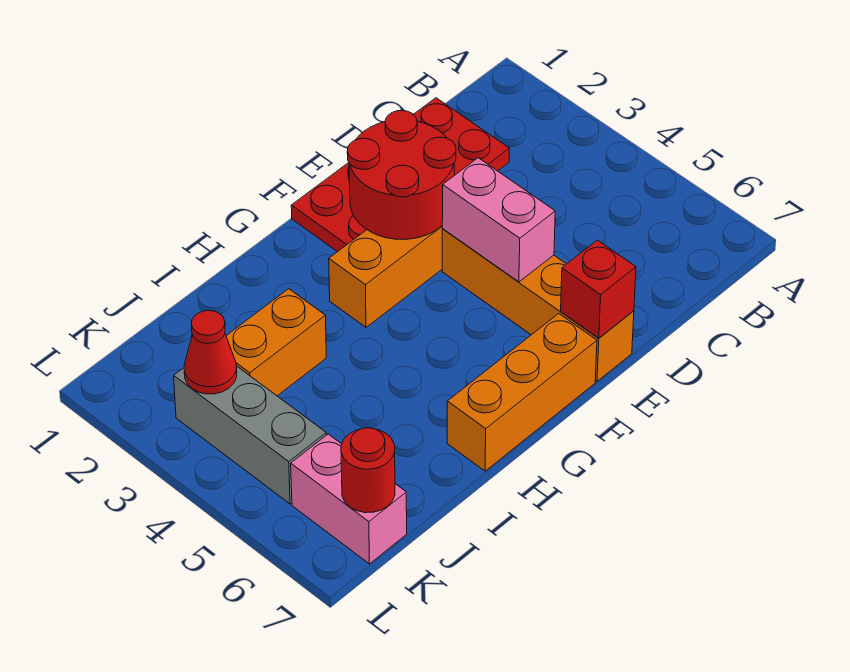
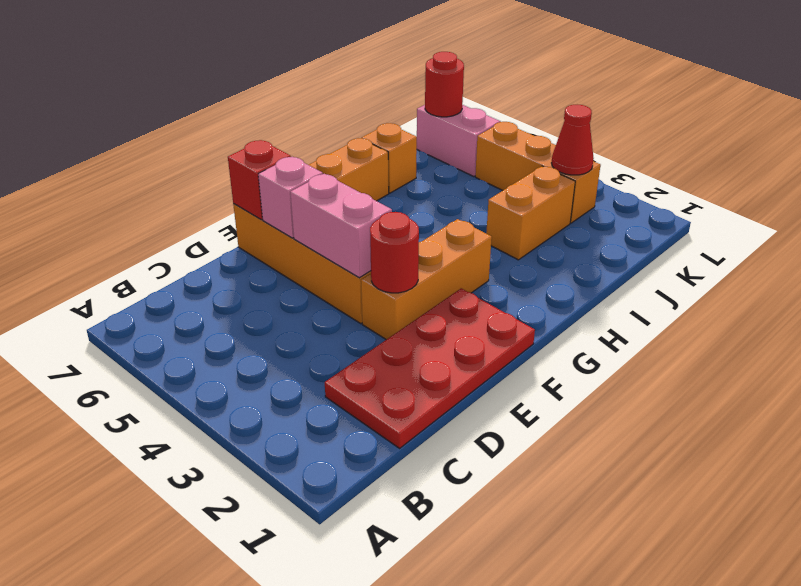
red round brick E2:F3 level 2 -> red round brick E3 level 2
none -> pink brick E6 level 2
none -> orange brick I7 level 1
grey brick K3:K5 level 1 -> orange brick K3:K5 level 1

